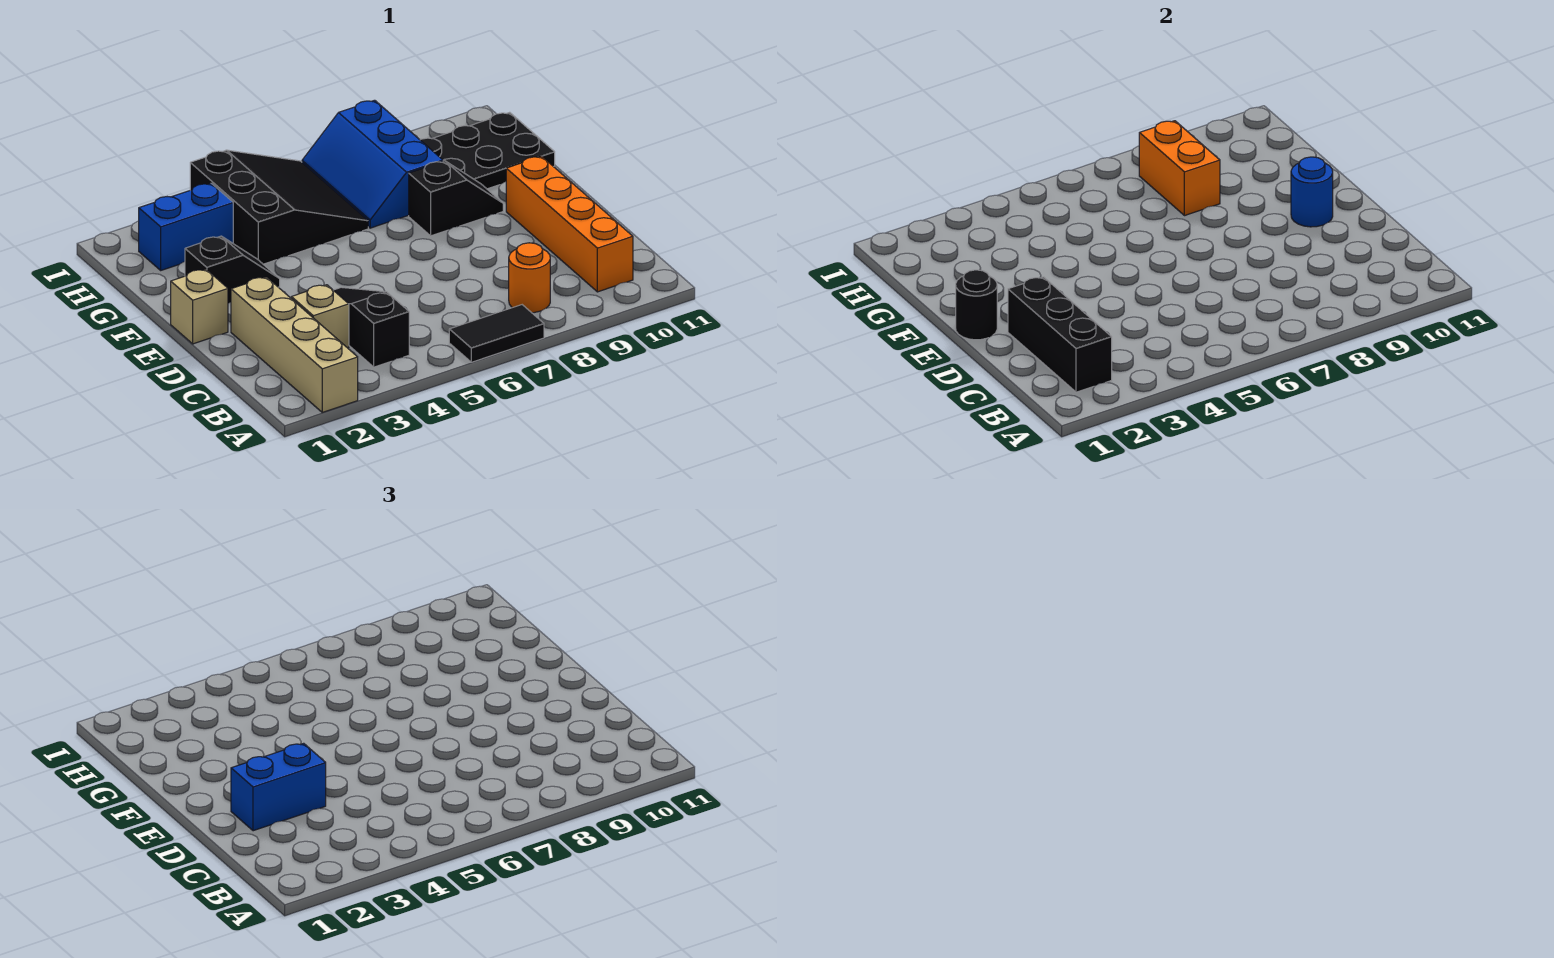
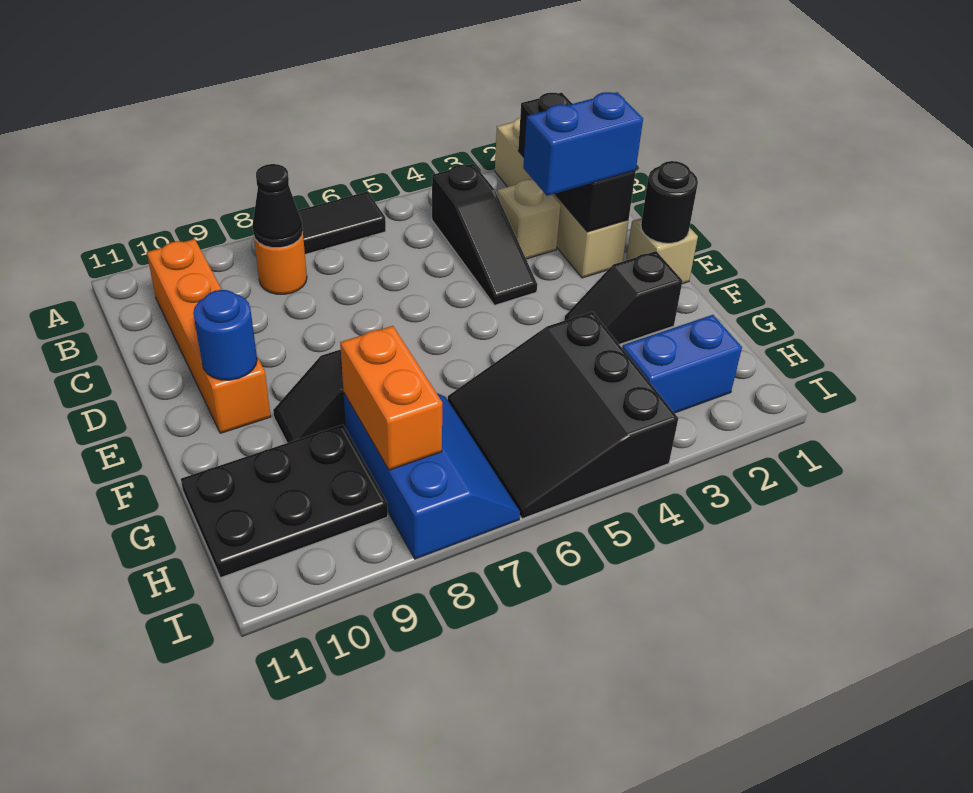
none -> black cone B8 level 2

